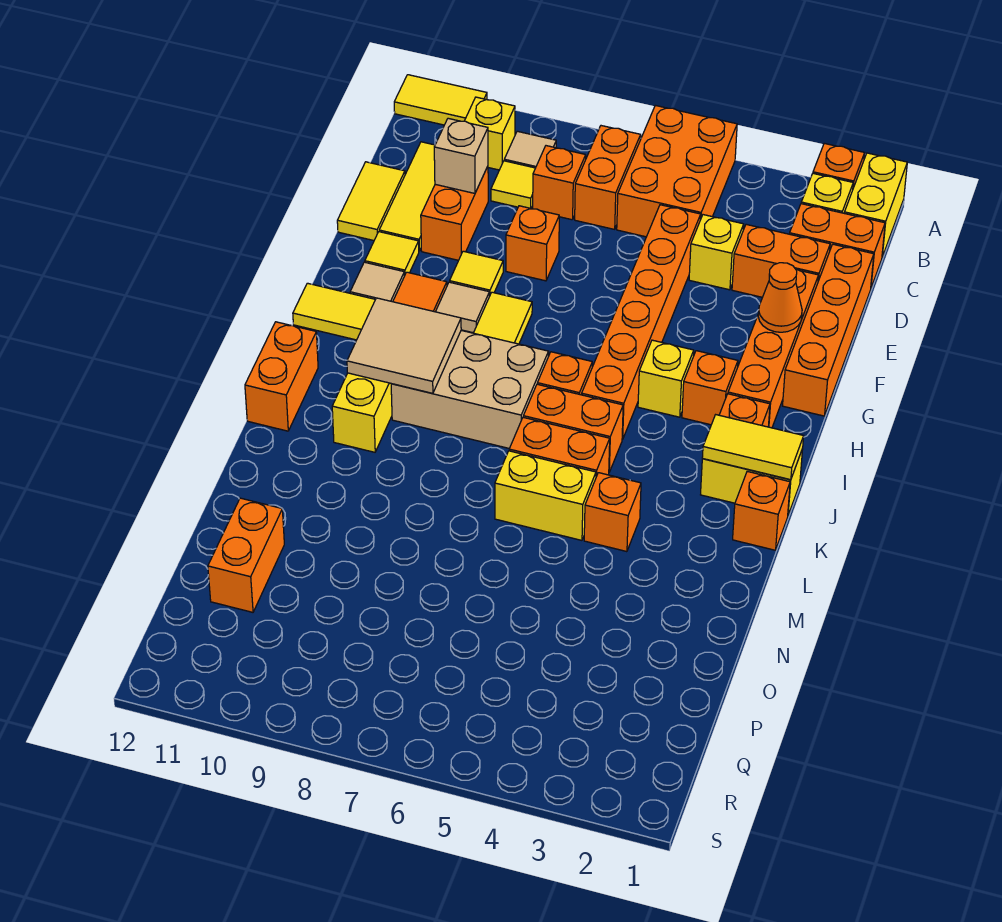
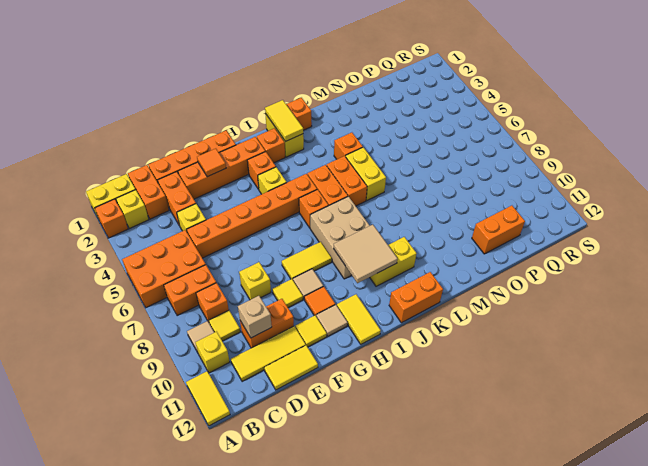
orange brick E8 level 1 -> yellow brick E8 level 1
orange cone F2 level 2 -> orange tile F2 level 2

